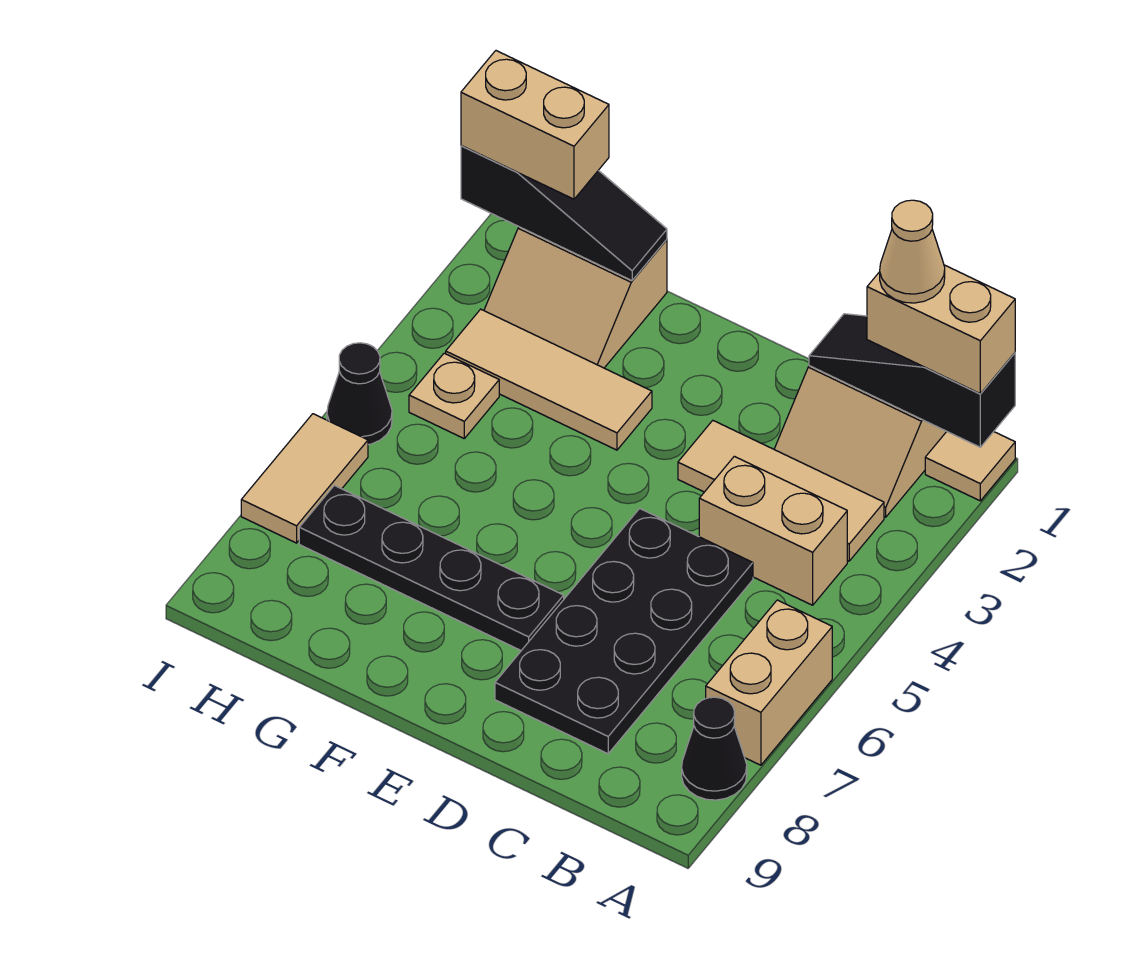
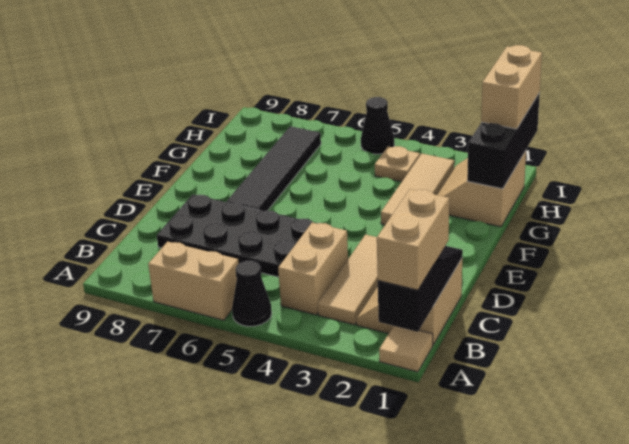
black cone A8 level 1 -> black cone A5 level 1
tan cone B1 level 4 -> none
black plate E7:H7 level 1 -> black tile E7:H7 level 1
black slope G1:I1 level 2 top I -> black brick G1:I1 level 2
tan tile I6:I7 level 1 -> none

